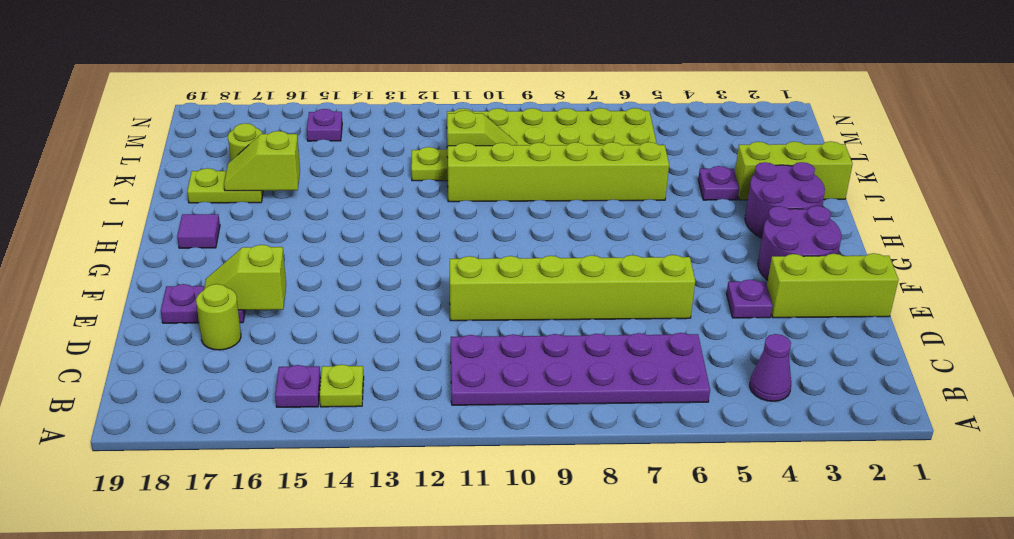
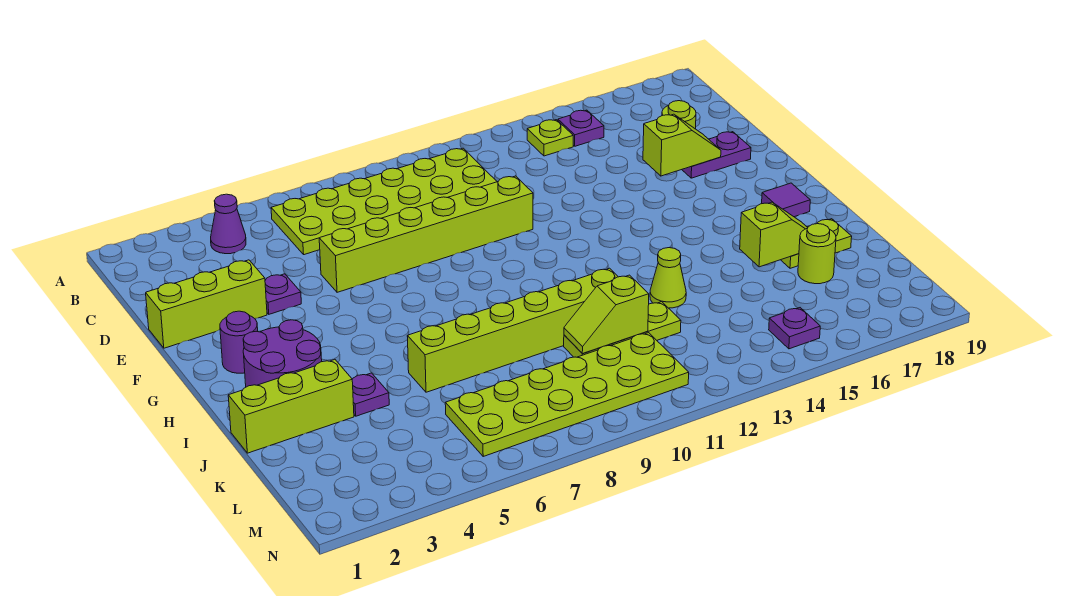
purple plate B6:C11 level 1 -> lime plate B6:C11 level 1
purple round brick F2:G3 level 1 -> purple round brick G2 level 1
none -> lime cone J13 level 1

